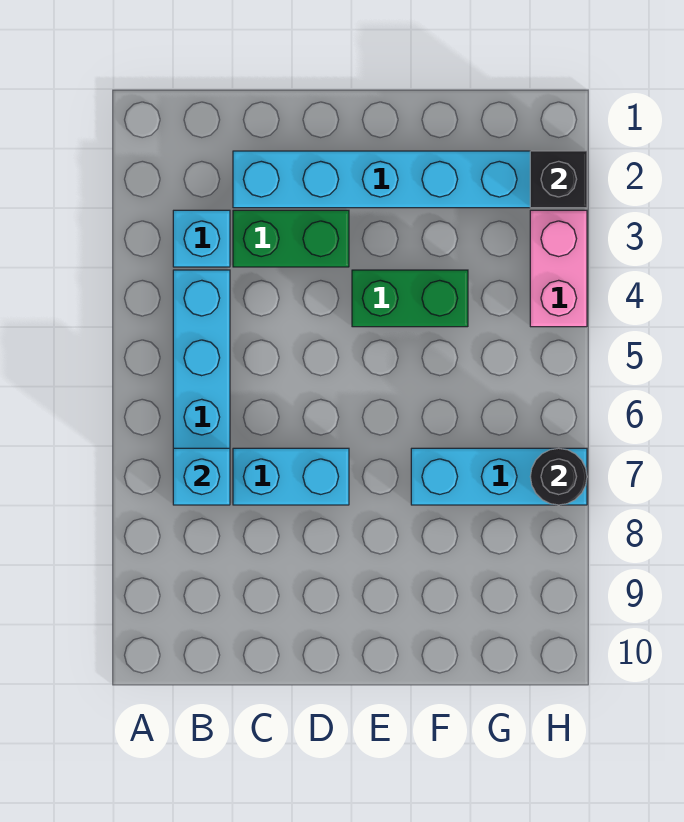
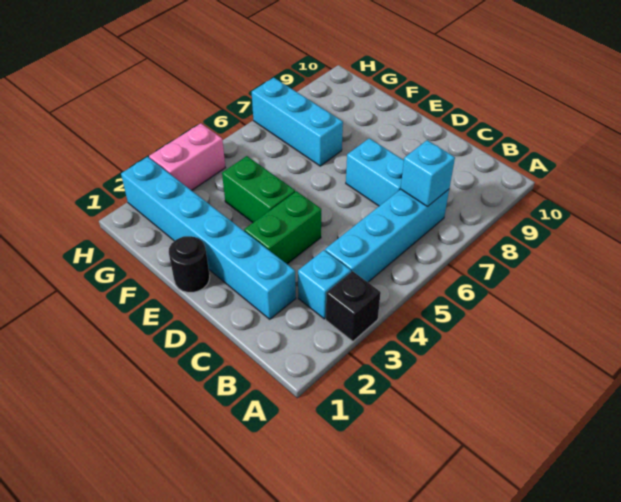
green brick C3:D3 level 1 -> green brick D3:D4 level 1
black brick H2 level 2 -> black brick A3 level 1
black round brick H7 level 2 -> black round brick E1 level 1

